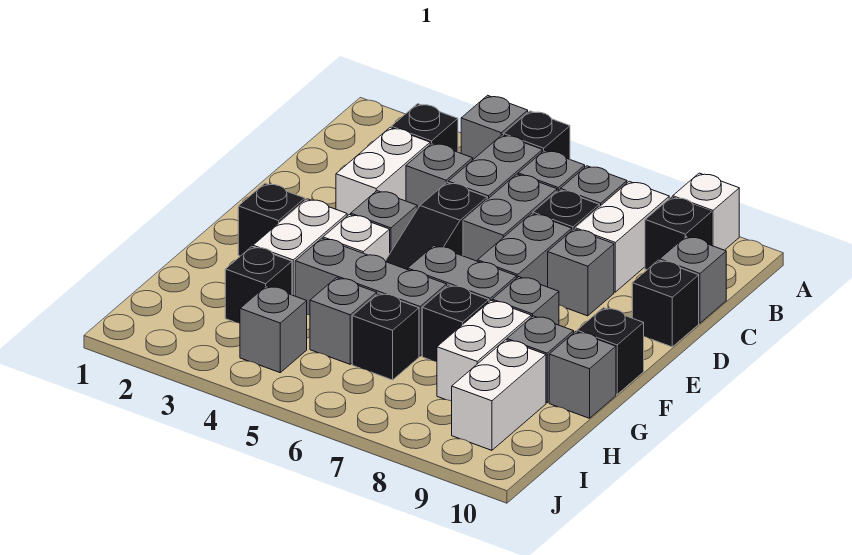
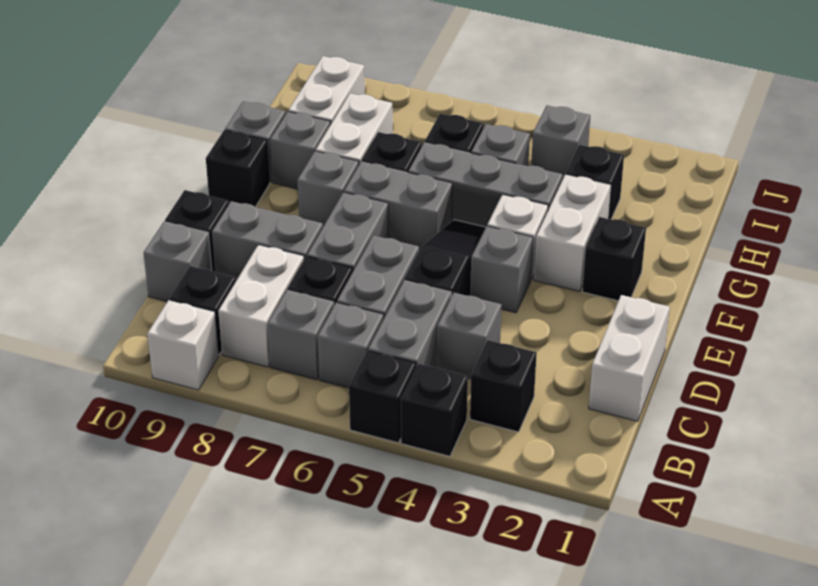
grey brick A4 level 1 -> black brick A4 level 1
white brick C3:D3 level 1 -> white brick C1:D1 level 1
grey brick D8 level 1 -> grey brick D8:D9 level 1

